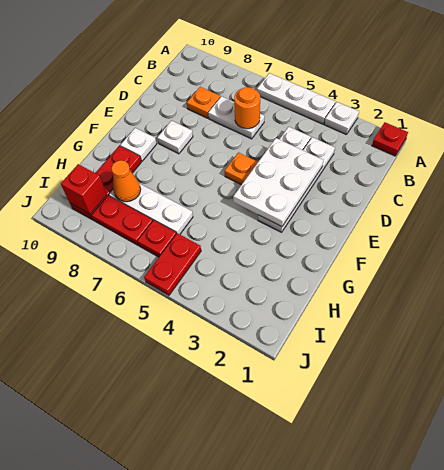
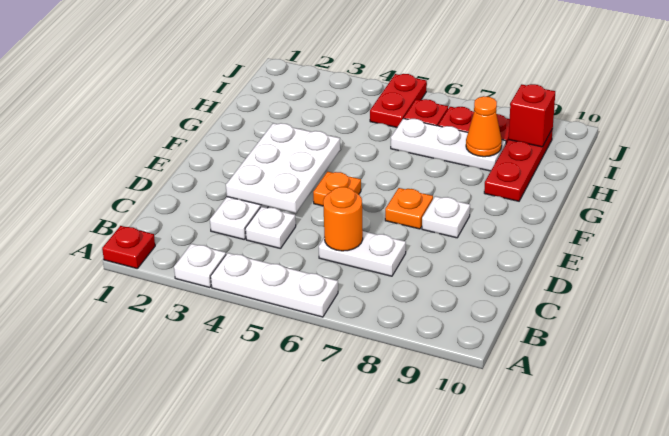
orange plate C8 level 1 -> orange plate E7 level 1
white plate F9 level 1 -> none

